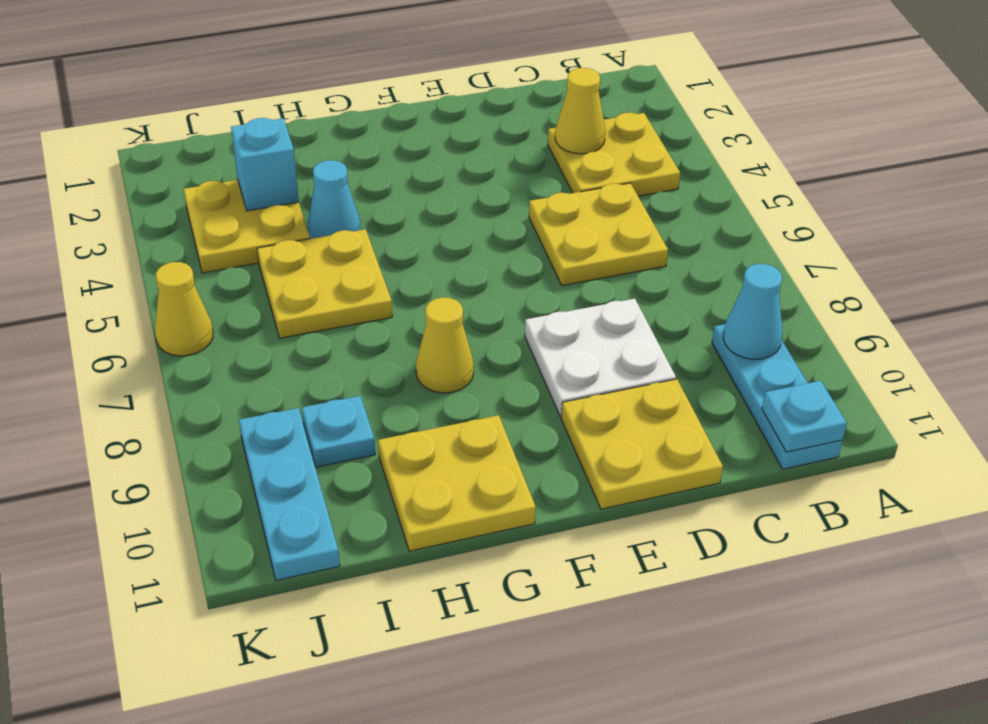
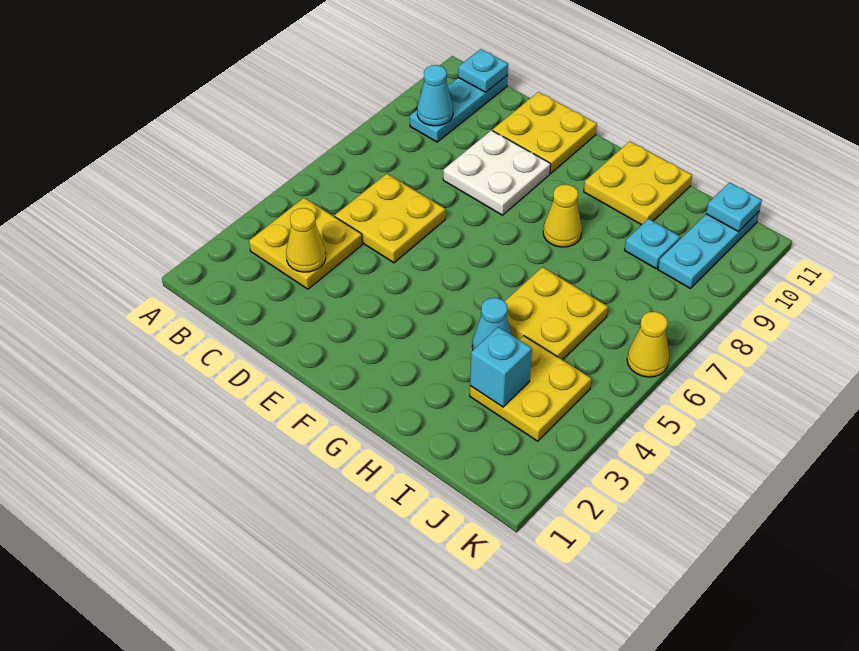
none -> cyan plate J11 level 2

